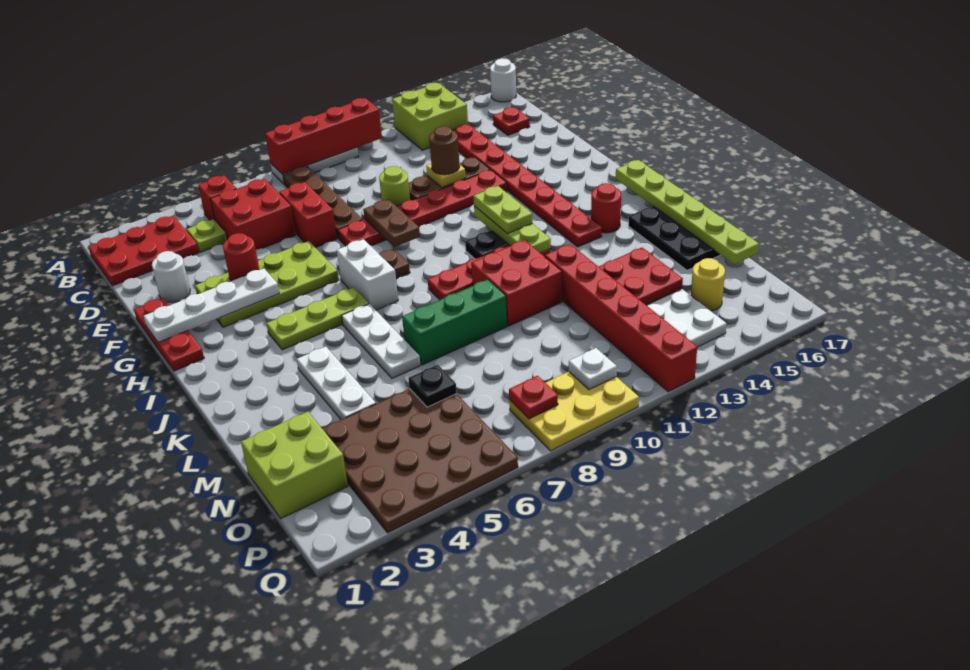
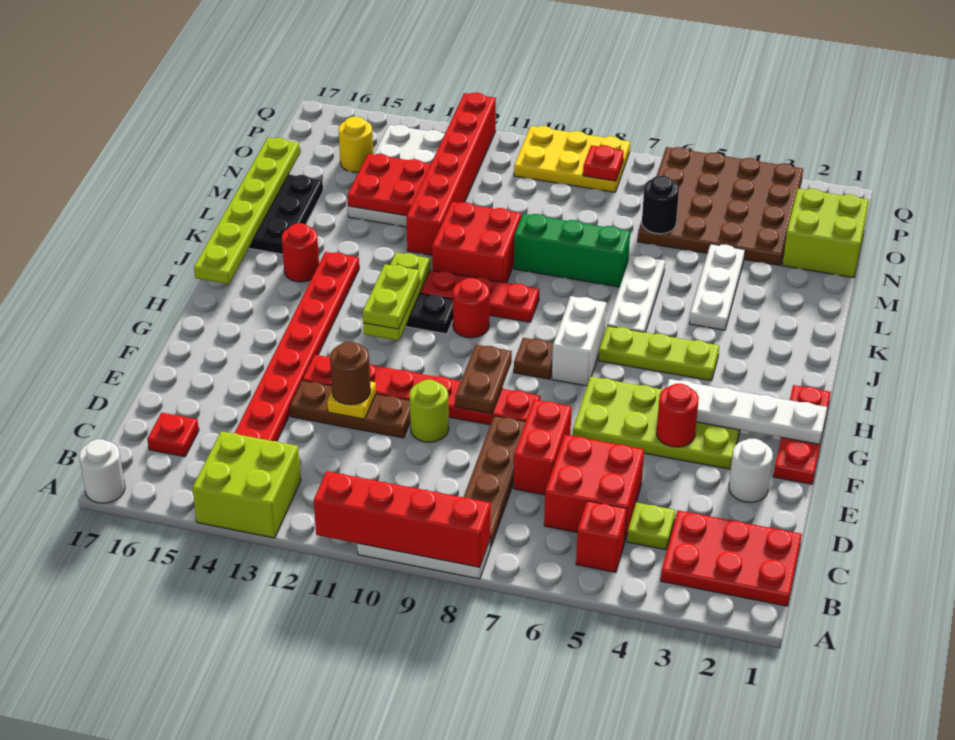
none -> red round brick I10 level 1
black plate N6 level 2 -> black round brick N6 level 2
white plate P10 level 2 -> none

